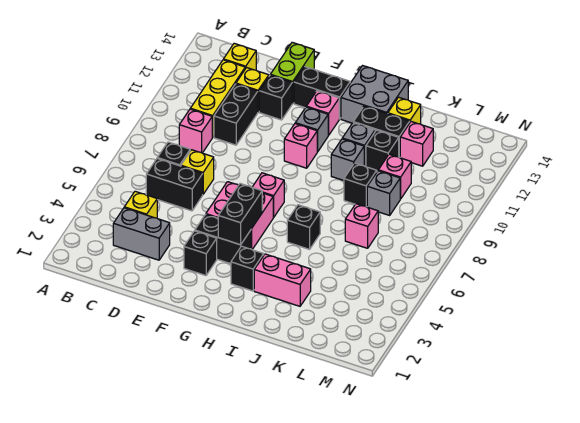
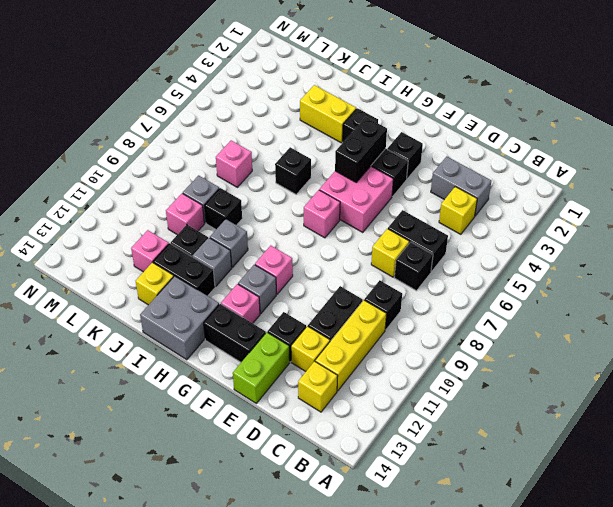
pink brick C9 level 1 -> black brick C9 level 1
pink brick I3:J3 level 1 -> yellow brick I3:J3 level 1

